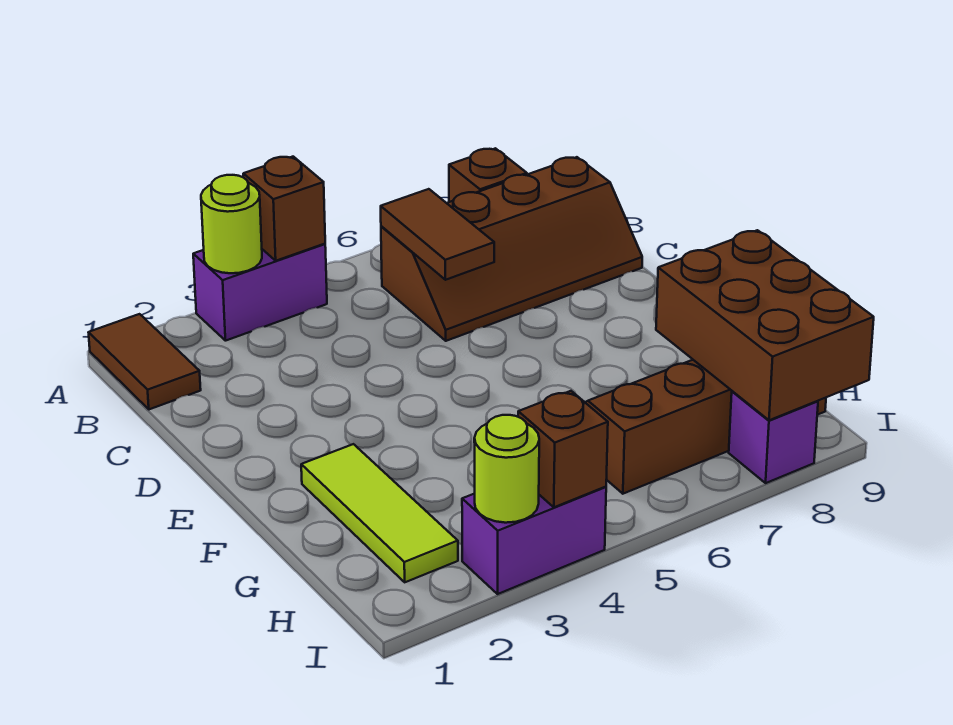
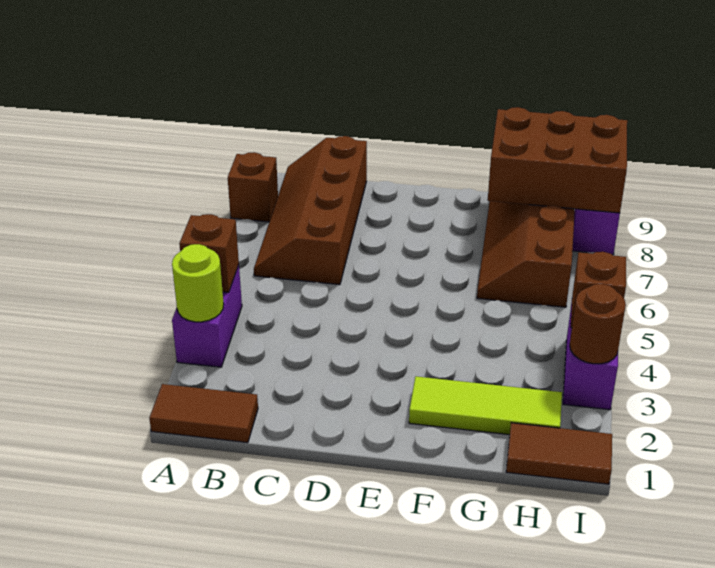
brown slope B6:C9 level 1 top B -> brown slope B6:C9 level 1 top C
brown tile B6:C6 level 2 -> brown tile H1:I1 level 1
lime round brick I3 level 2 -> brown round brick I3 level 2

